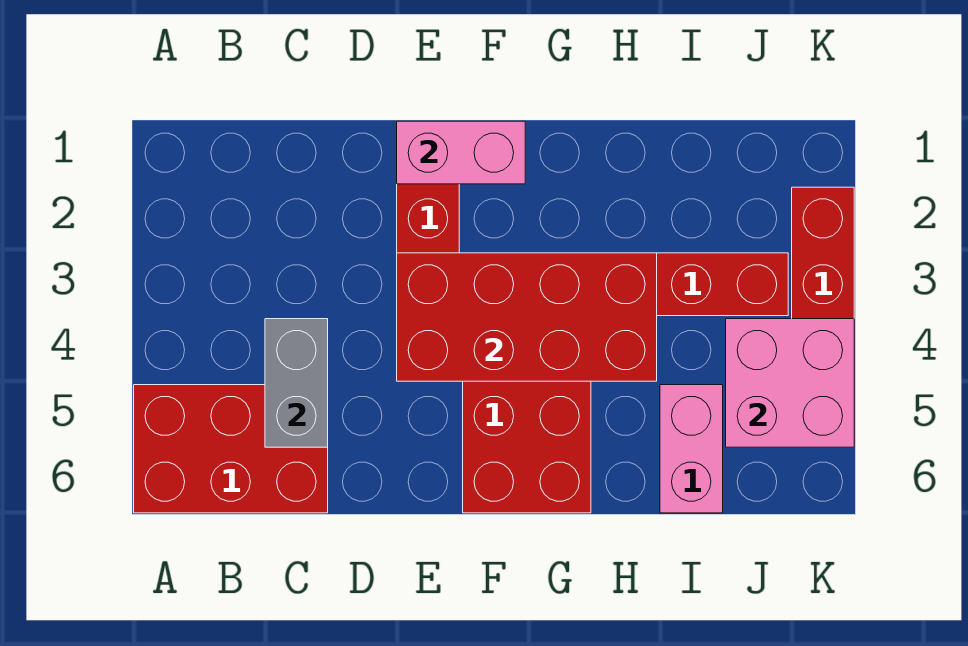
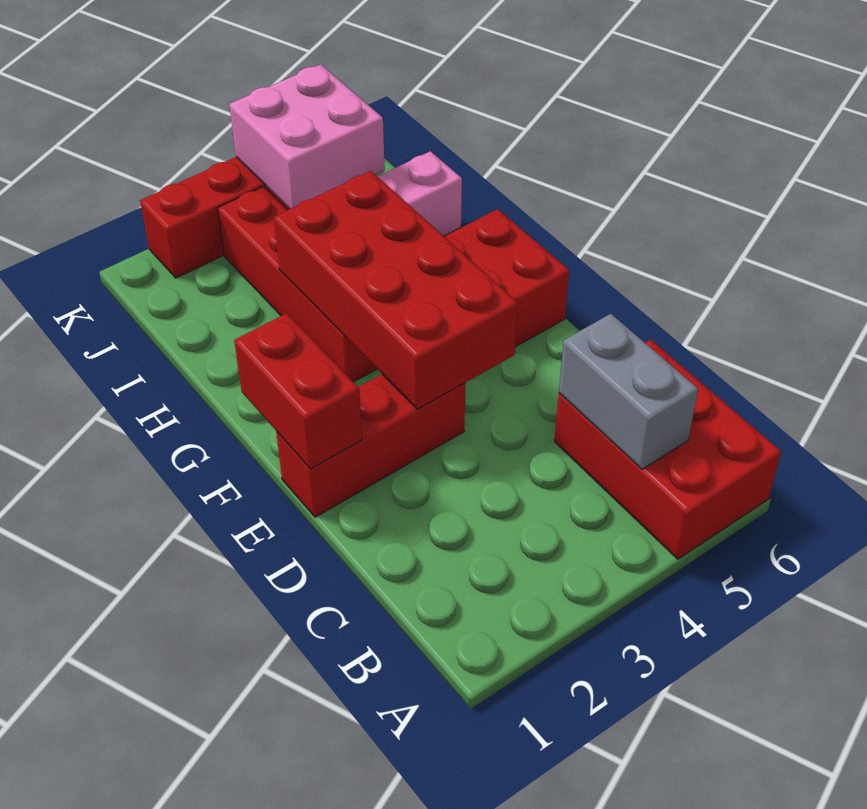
grey brick C4:C5 level 2 -> grey brick B5:C5 level 2
pink brick E1:F1 level 2 -> red brick E1:F1 level 2

